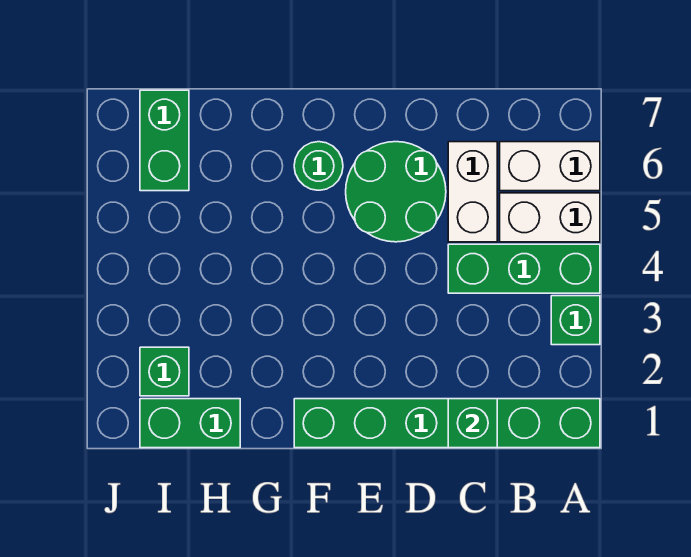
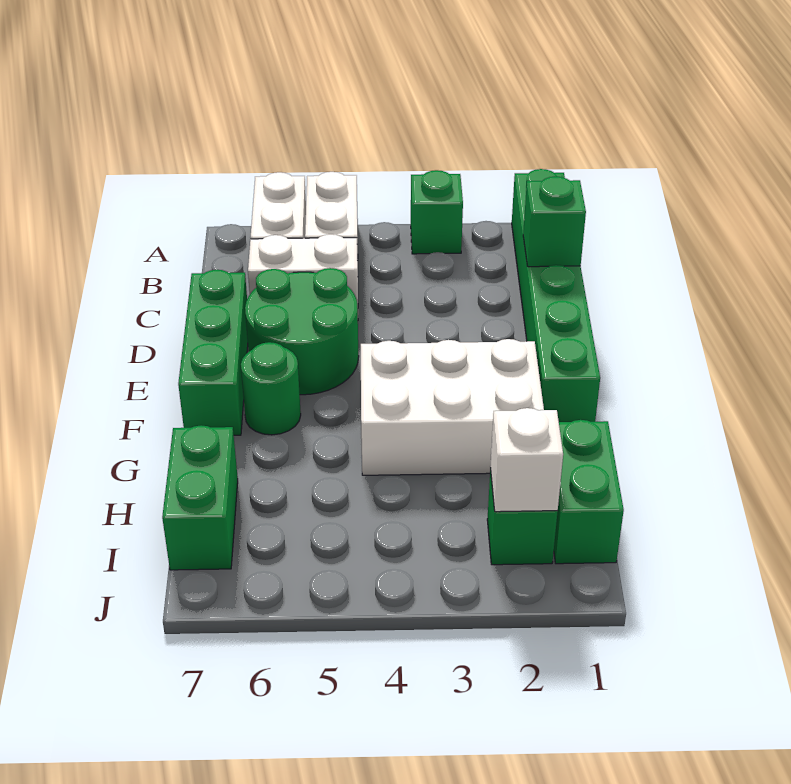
green brick A4:C4 level 1 -> green brick D7:F7 level 1
none -> white brick F2:G4 level 1
none -> white brick I2 level 2
green brick I6:I7 level 1 -> green brick H7:I7 level 1

